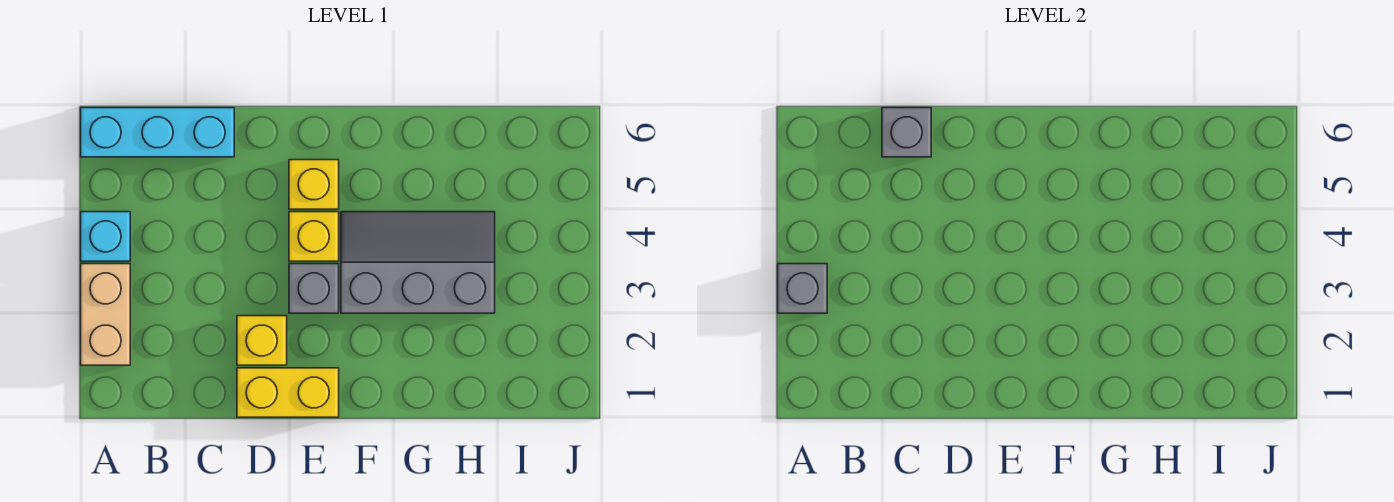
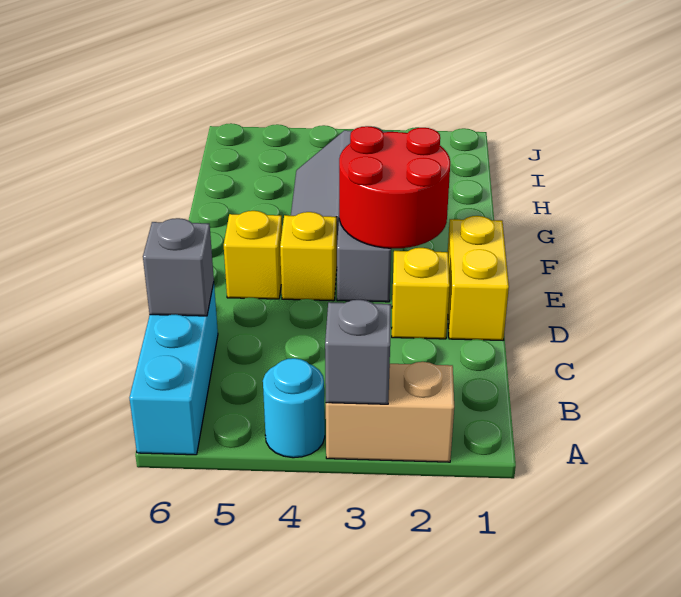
cyan brick A4 level 1 -> cyan round brick A4 level 1
none -> red round brick E2:F3 level 2

